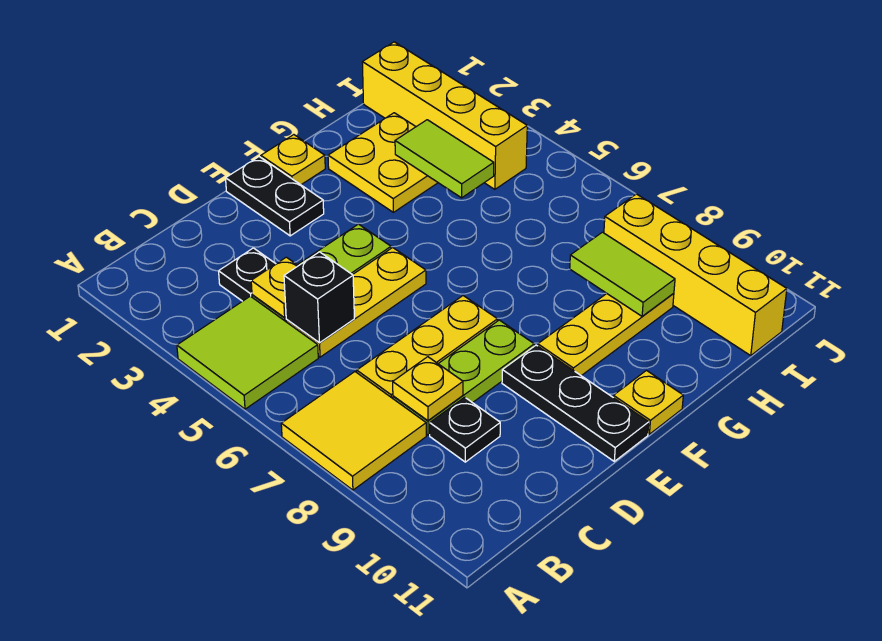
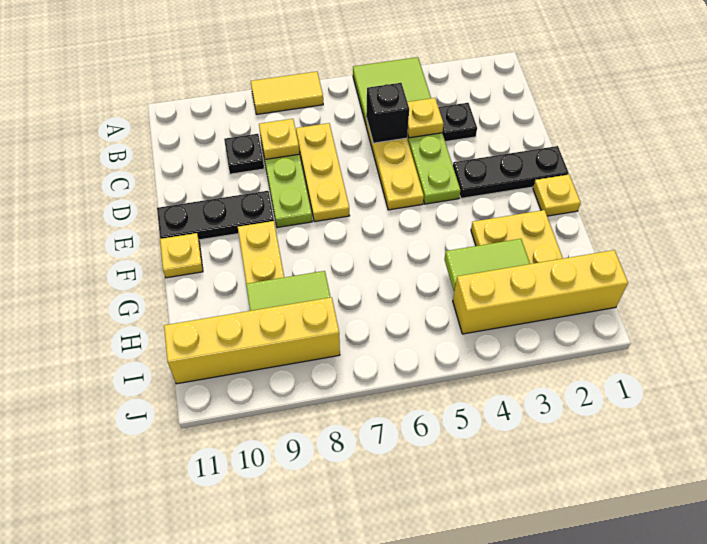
yellow tile A7:B8 level 1 -> yellow tile A7:A8 level 1
black plate E1:E2 level 1 -> black plate E1:E3 level 1

